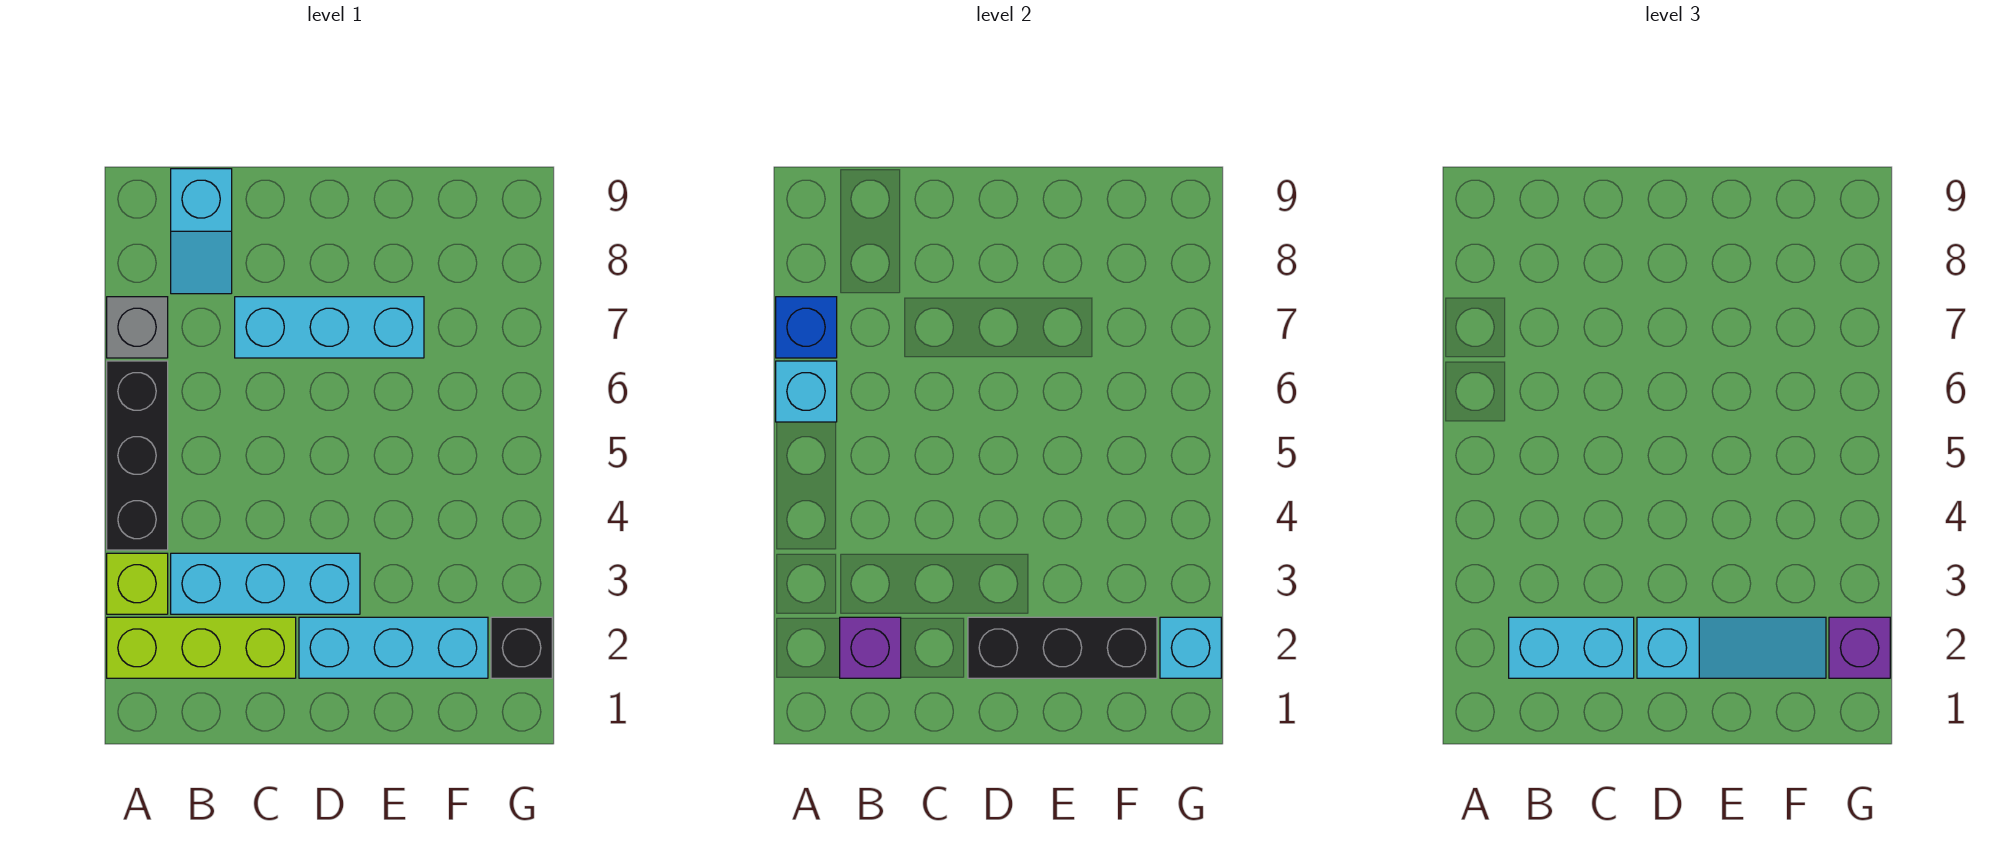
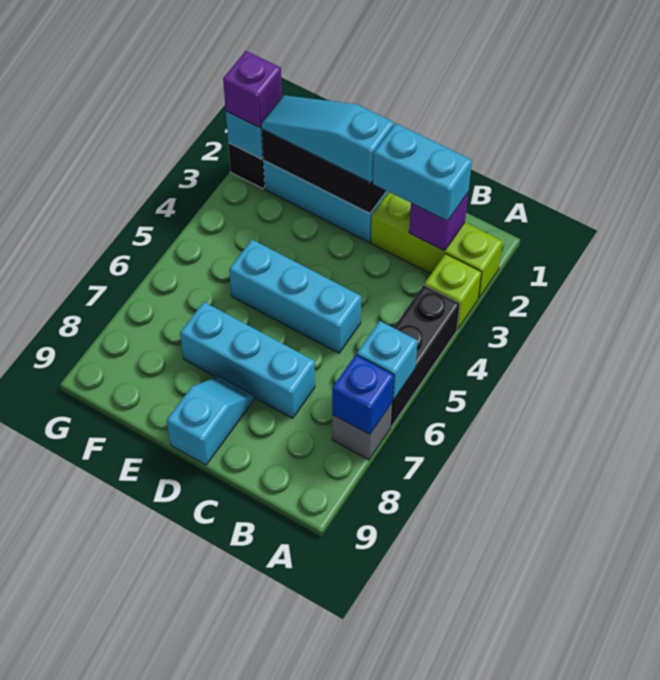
cyan brick B3:D3 level 1 -> cyan brick C5:E5 level 1
cyan slope B8:B9 level 1 top 9 -> cyan slope D8:D9 level 1 top 9

